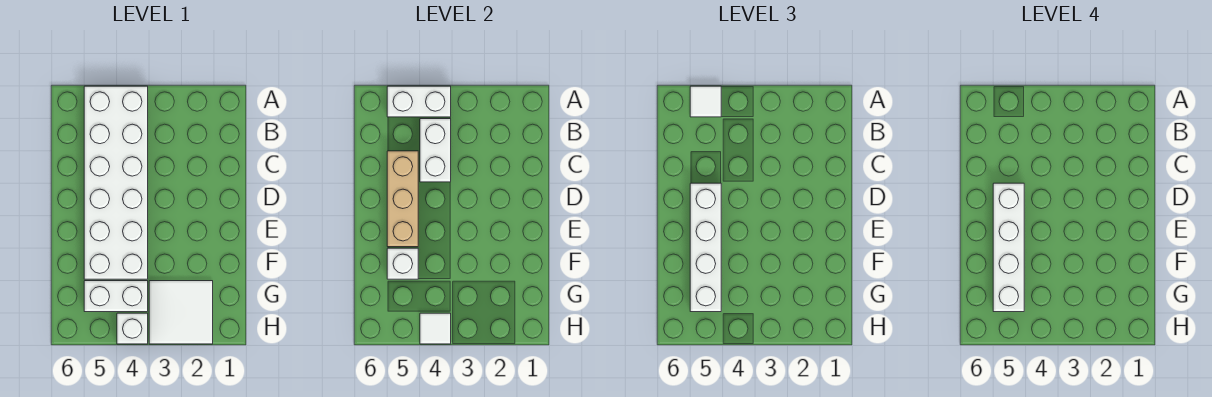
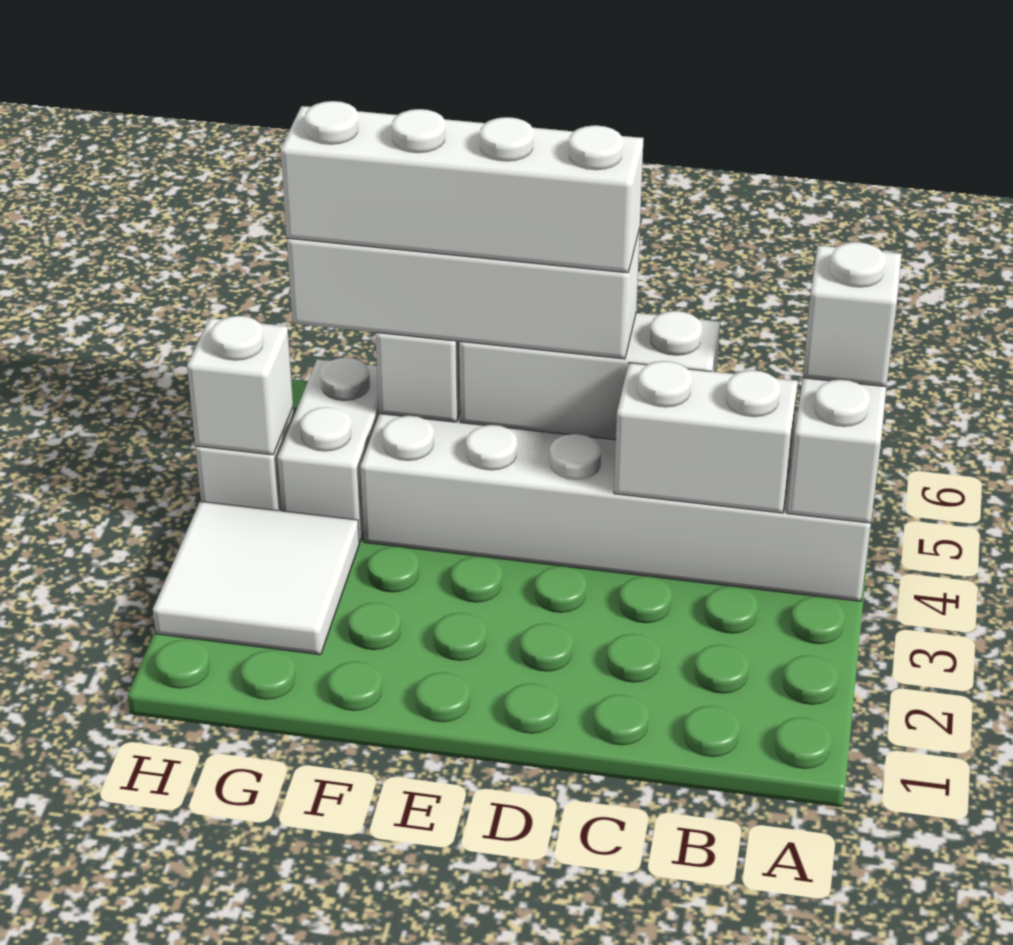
white tile A5 level 3 -> white brick A5 level 3
tan brick C5:E5 level 2 -> white brick C5:E5 level 2
white tile H4 level 2 -> white brick H4 level 2

